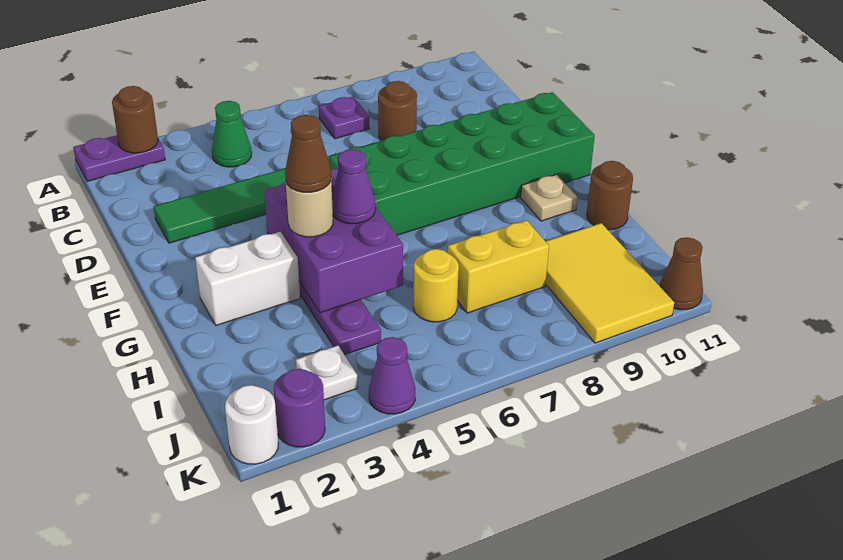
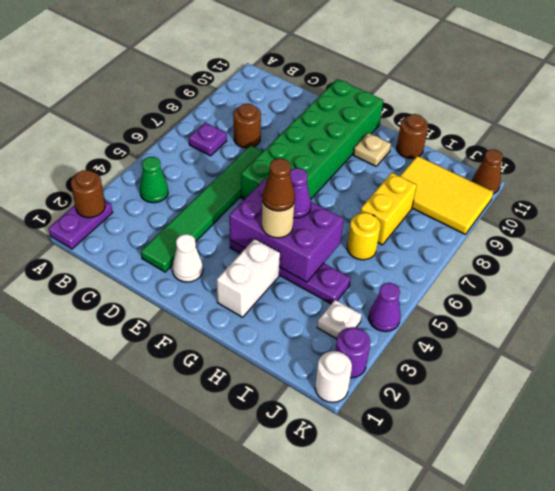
none -> white cone E2 level 1

